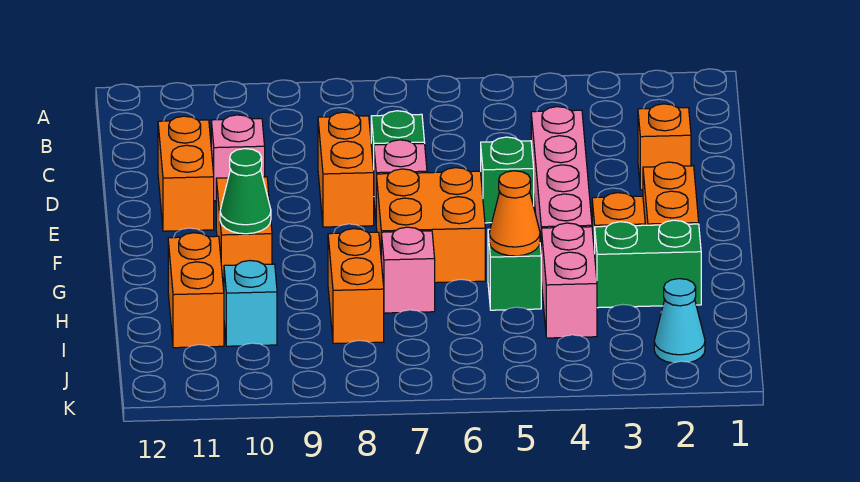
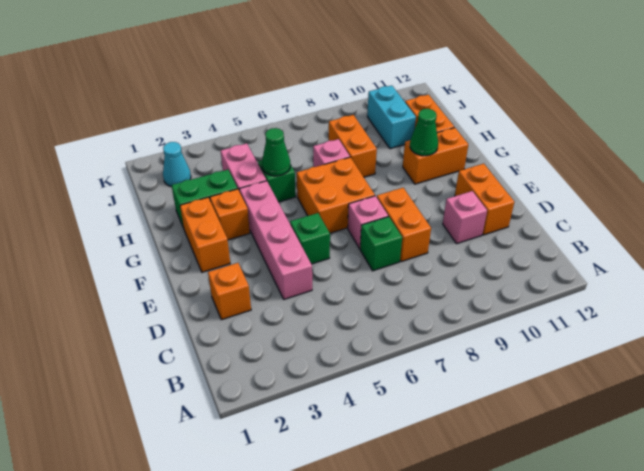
orange brick F10:G10 level 1 -> orange brick G10:G11 level 1
orange cone H5 level 2 -> green cone H5 level 2
cyan brick I10 level 1 -> cyan brick I10:J10 level 1

